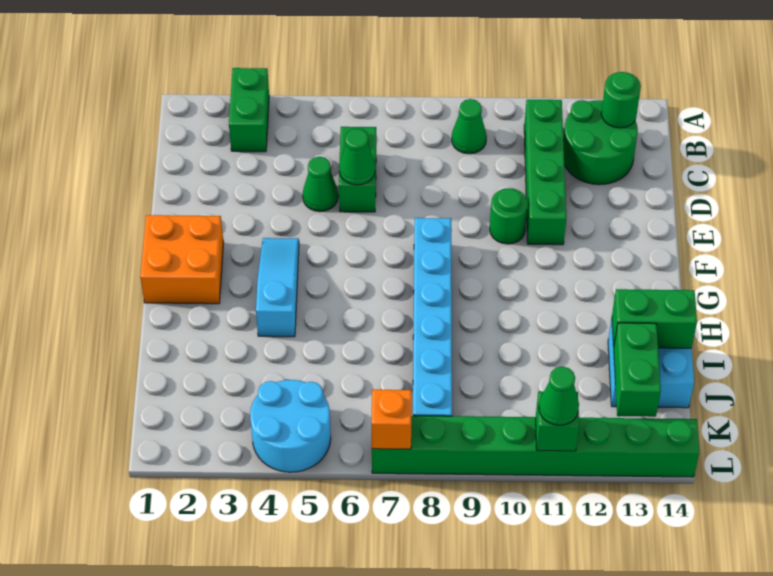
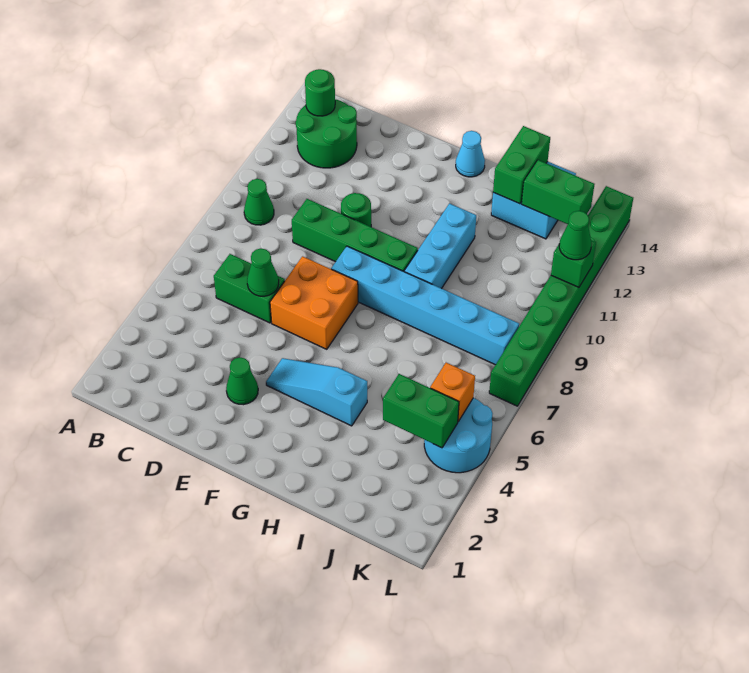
green brick A3:B3 level 1 -> green brick J4:K4 level 2
green brick B11:E11 level 1 -> green brick D9:G9 level 1
green cone D5 level 1 -> green cone E3 level 1
orange brick F1:G2 level 1 -> orange brick E6:F7 level 1
none -> cyan cone G14 level 1
none -> cyan brick H9:H11 level 1
orange brick L7 level 2 -> orange brick K5 level 2

